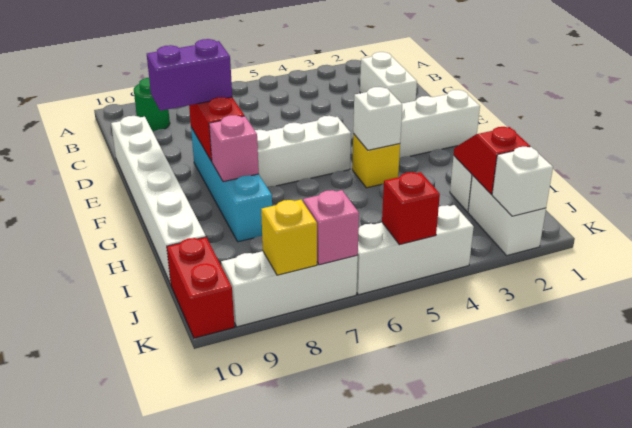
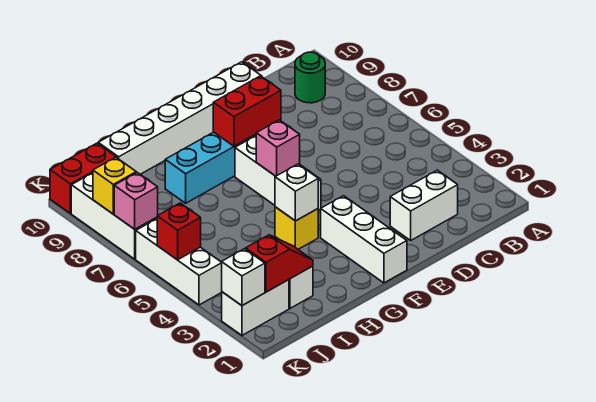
purple brick E8:E9 level 3 -> none
pink brick G8 level 2 -> pink brick F6 level 2

